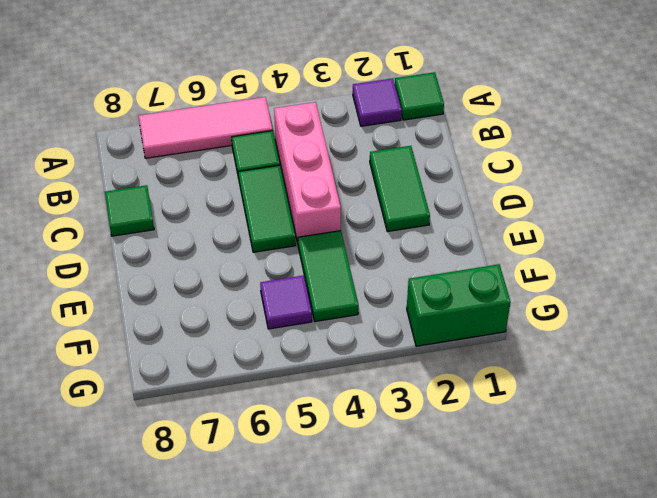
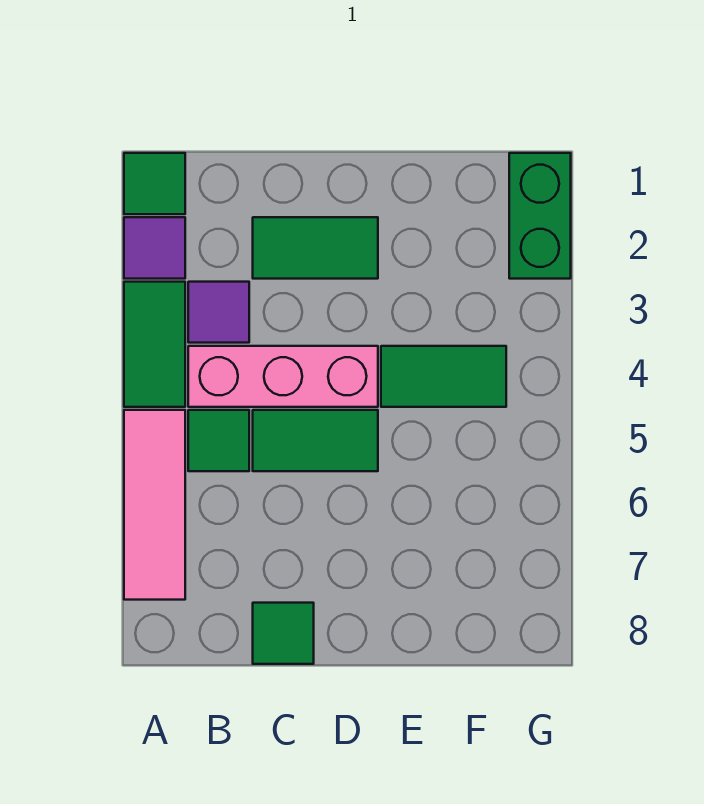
none -> green tile A3:A4 level 1
purple tile F5 level 1 -> purple tile B3 level 1

